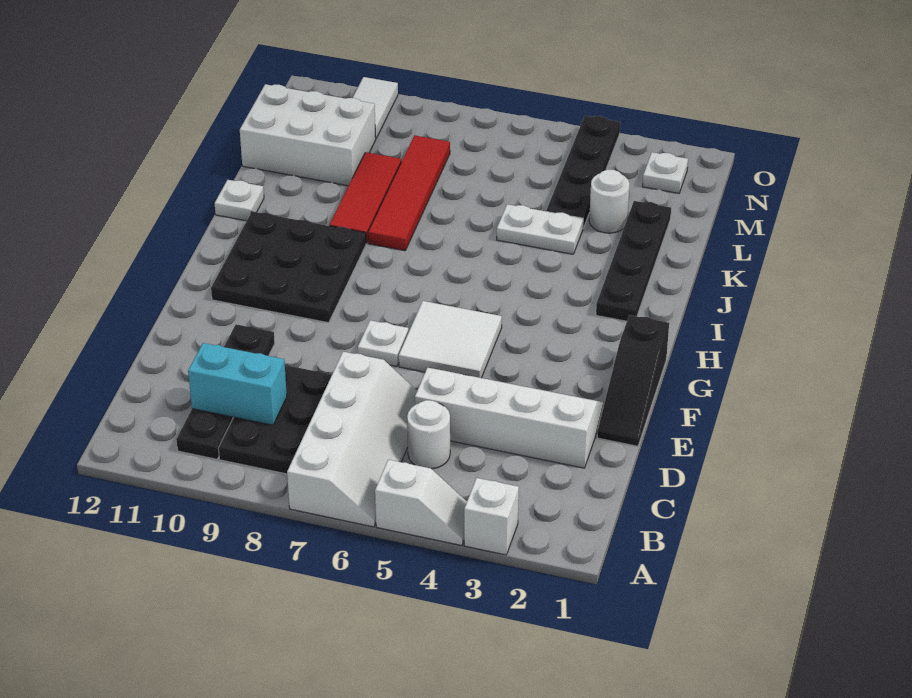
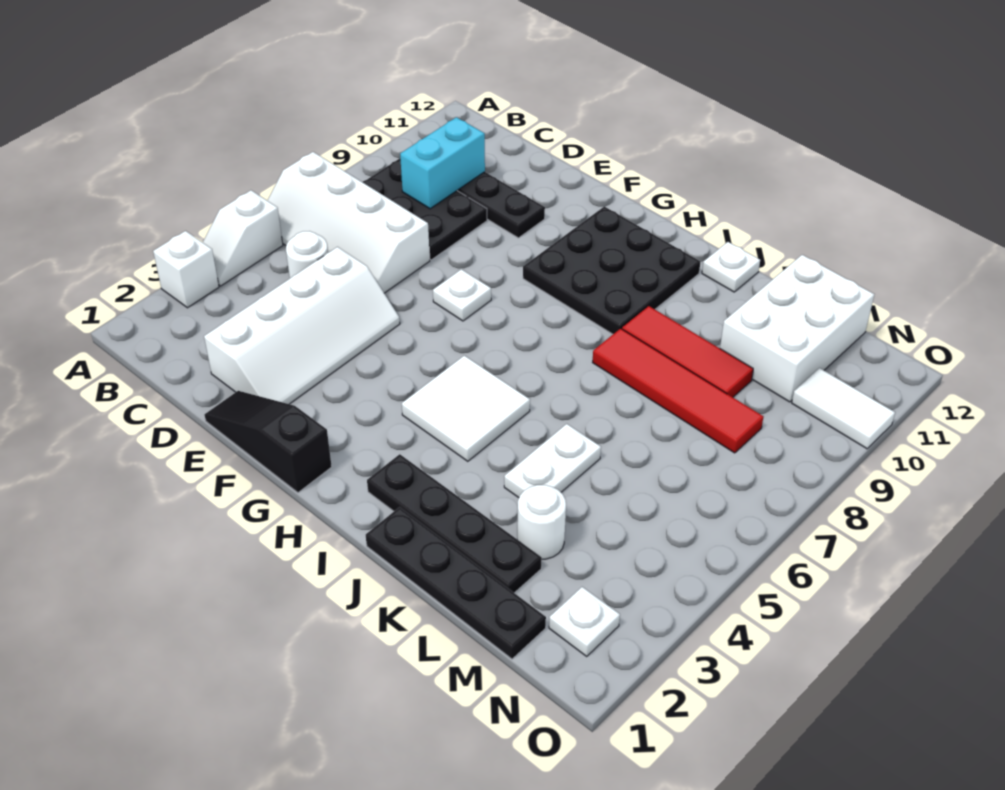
white tile F5:G6 level 1 -> white tile H4:I5 level 1
black plate L4:O4 level 1 -> black plate J1:M1 level 1

